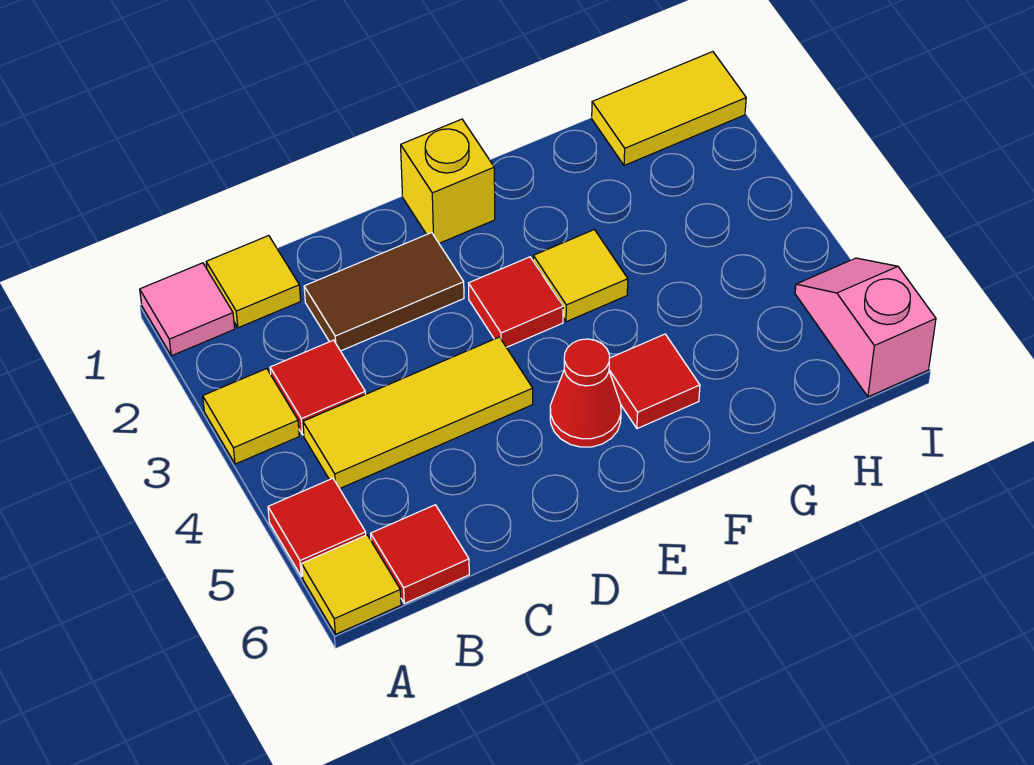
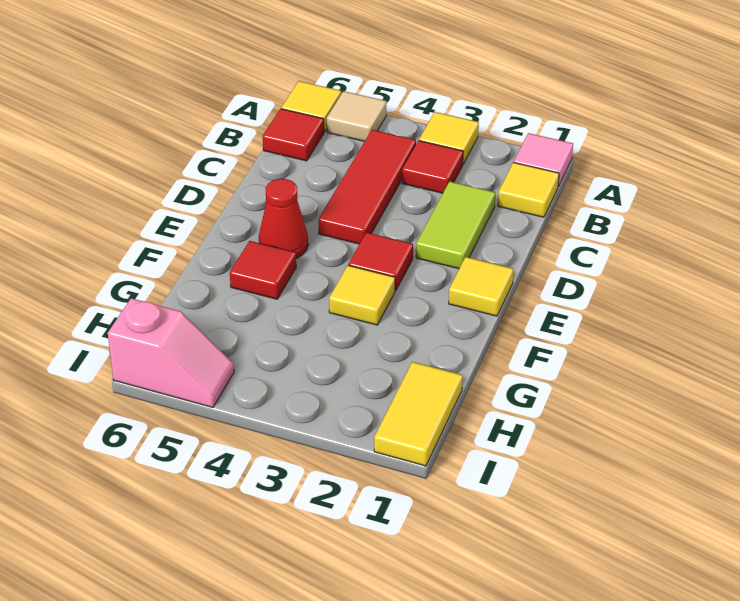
red tile A5 level 1 -> tan tile A5 level 1
yellow tile B4:D4 level 1 -> red tile B4:D4 level 1
brown tile C2:D2 level 1 -> lime tile C2:D2 level 1
yellow brick E1 level 1 -> yellow tile E1 level 1

